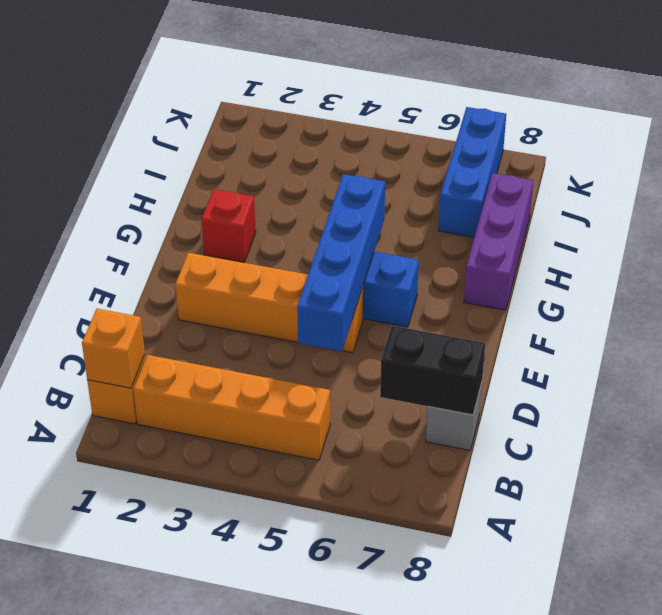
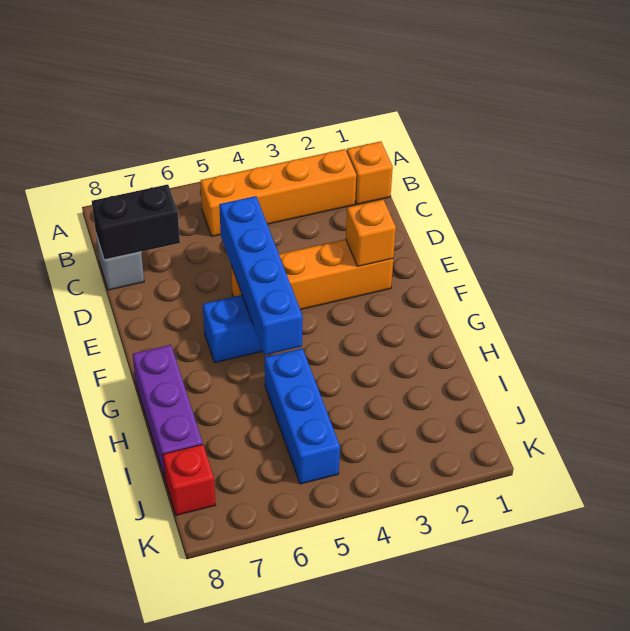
orange brick B1 level 2 -> orange brick E2 level 2
red brick G2 level 1 -> red brick J8 level 1
blue brick I7:K7 level 1 -> blue brick H5:J5 level 1

